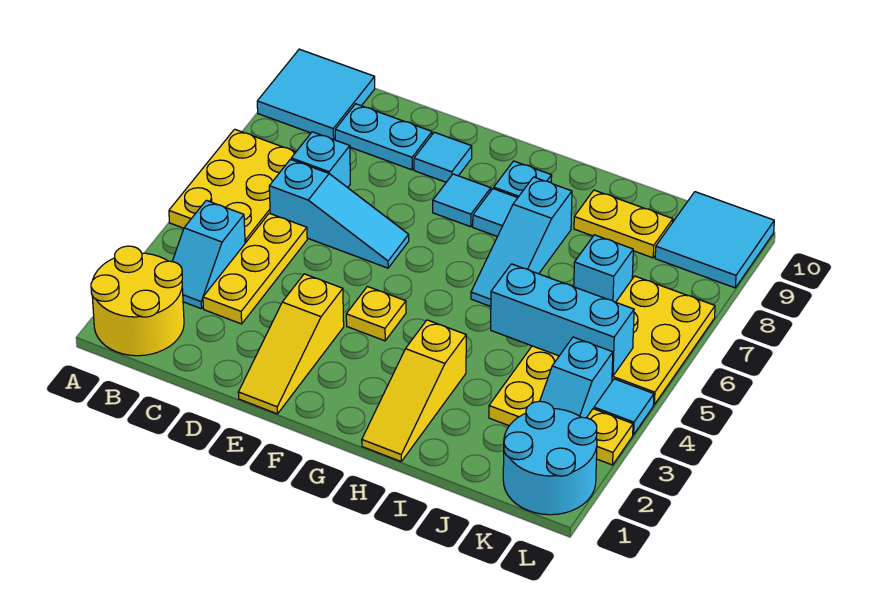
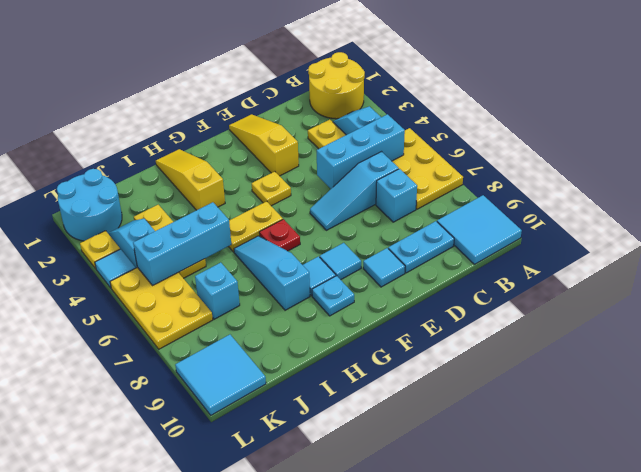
none -> cyan brick B5:D5 level 2
none -> red plate G6 level 1
yellow plate I9:J9 level 1 -> yellow plate G5:H5 level 1

